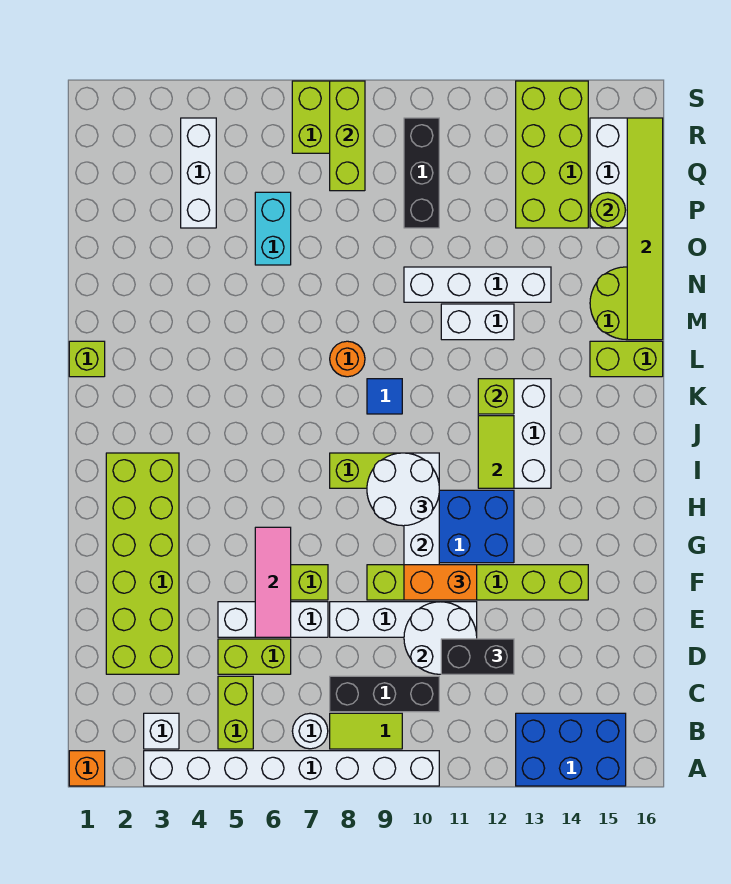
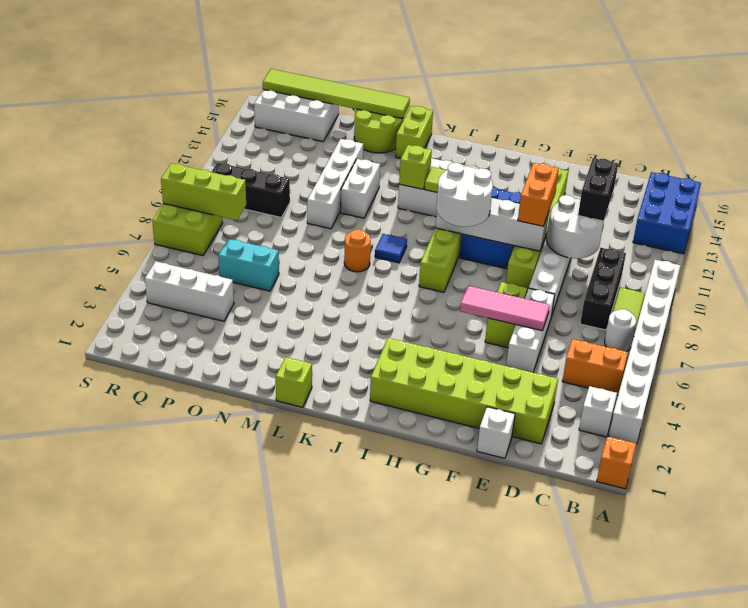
lime brick B5:C5 level 1 -> orange brick B5:C5 level 1
lime brick D5:D6 level 1 -> none
none -> white brick E1 level 1
lime brick P13:S14 level 1 -> none
lime round brick P15 level 2 -> none

